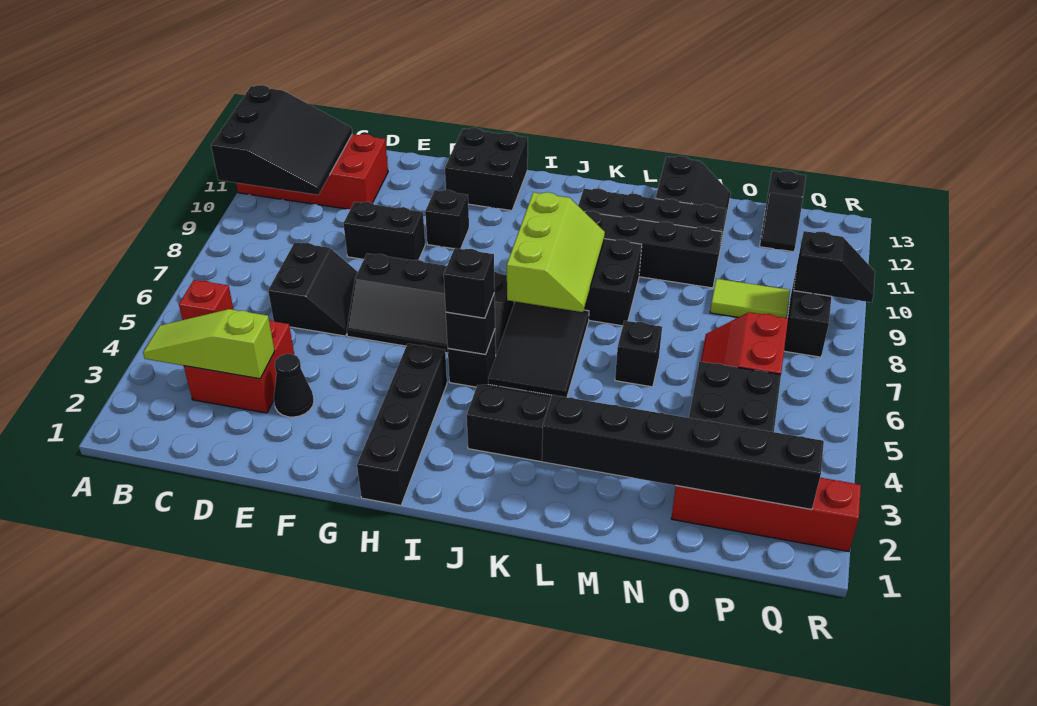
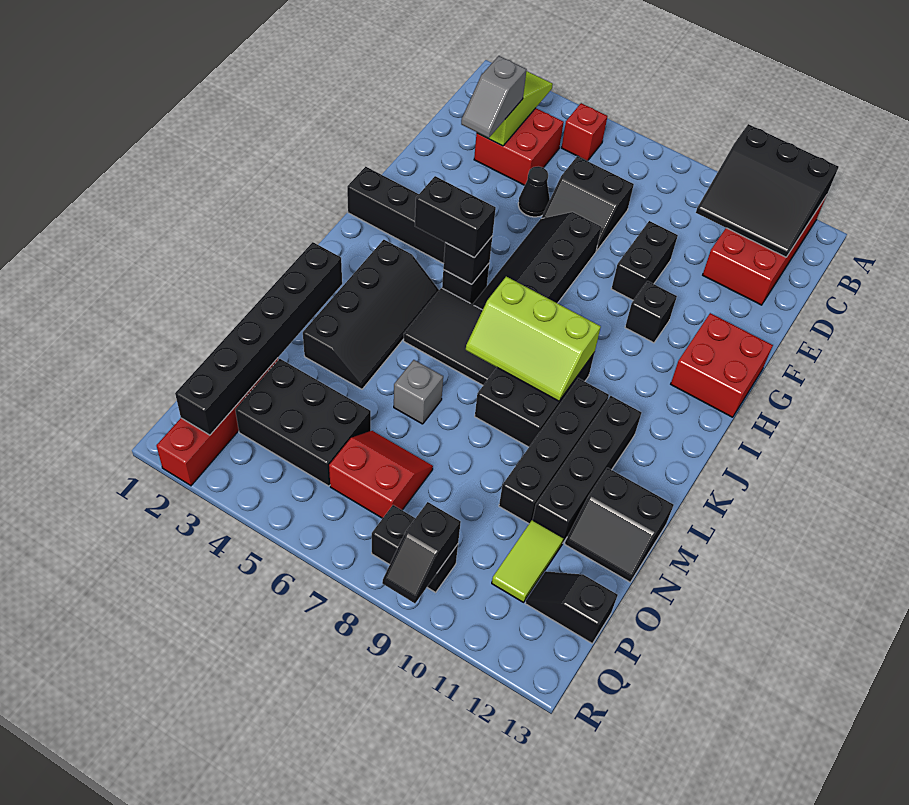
none -> grey slope D3:E3 level 3 top D
black cone E3 level 1 -> black cone E5 level 1
black brick G12:H13 level 1 -> red brick G12:H13 level 1
black brick I5 level 3 -> black brick I4:I5 level 3
black brick M6 level 1 -> grey brick M6 level 1
lime tile O9:P9 level 1 -> lime tile O11:P11 level 1

